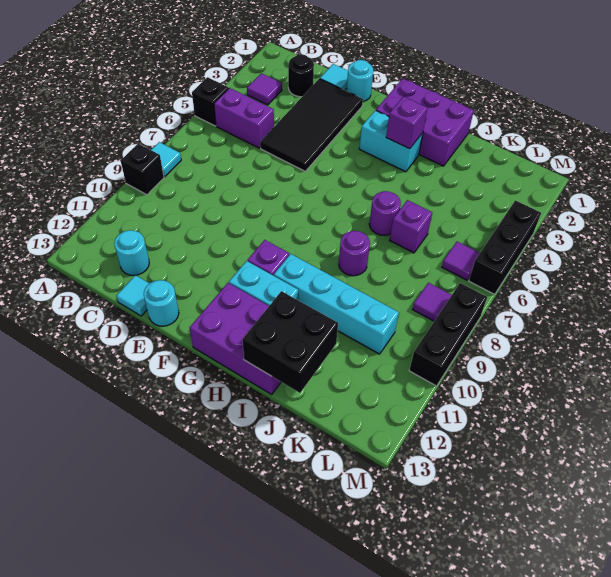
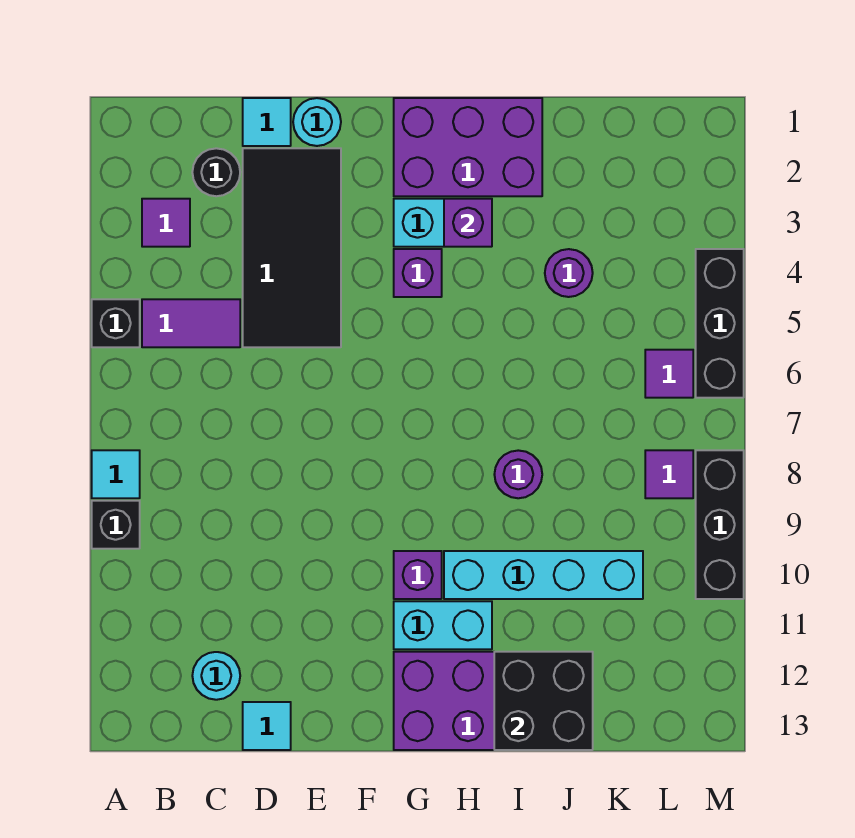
purple brick B5:C5 level 1 -> purple tile B5:C5 level 1
cyan round brick E13 level 1 -> none
purple round brick I6 level 1 -> purple round brick J4 level 1
purple brick J6 level 1 -> purple brick G4 level 1

